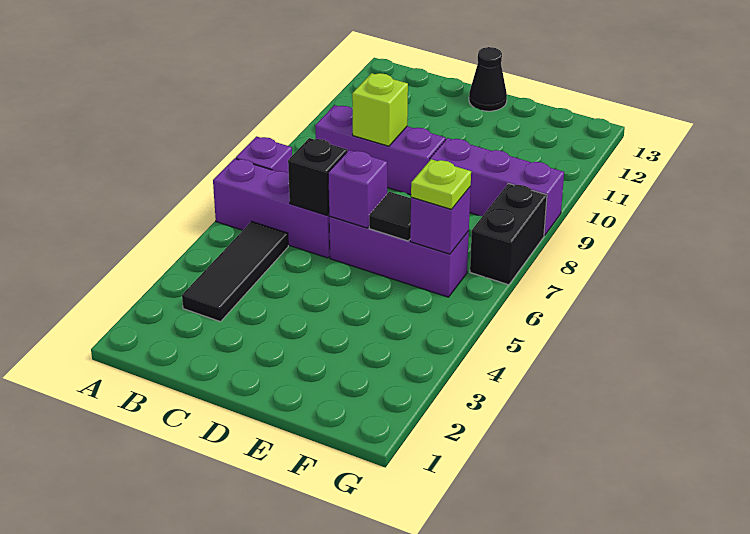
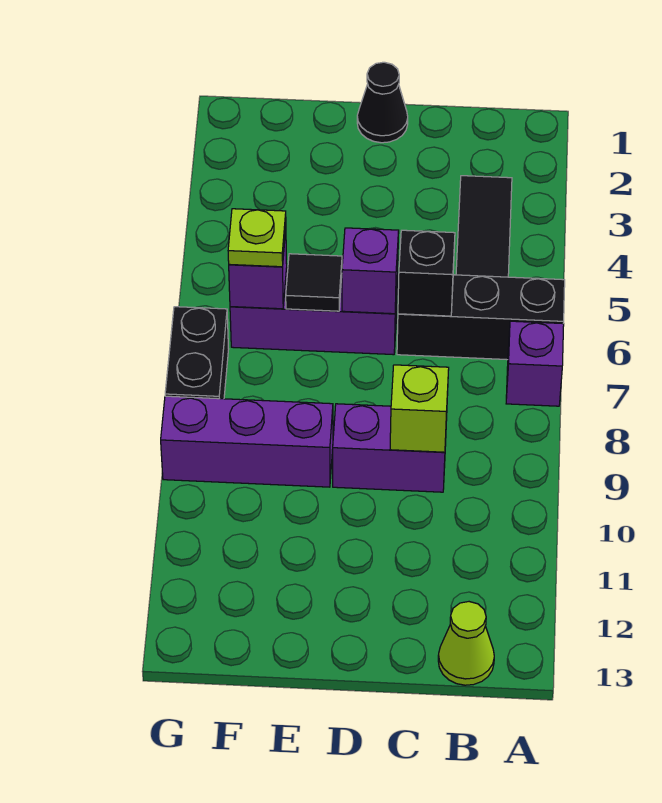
purple brick A6:C6 level 1 -> black brick A6:C6 level 1
purple brick B9:D9 level 1 -> purple brick C9:D9 level 1
none -> lime cone B13 level 1
black cone D13 level 1 -> black cone D1 level 1

